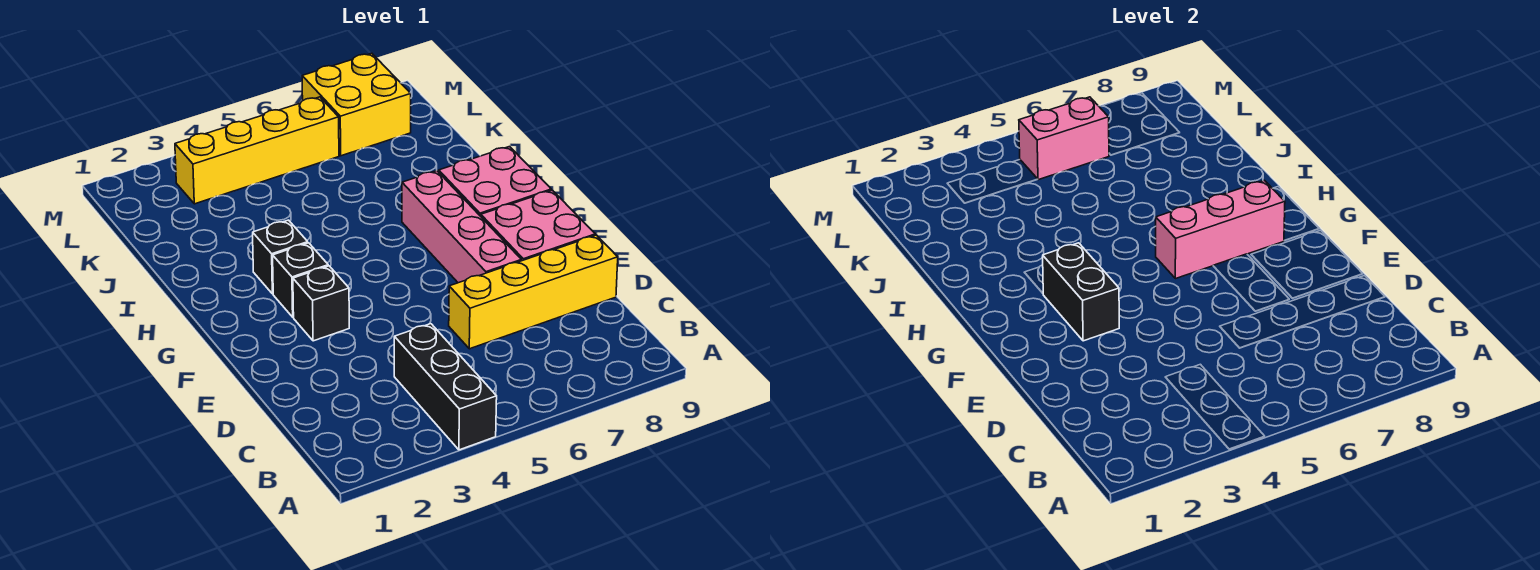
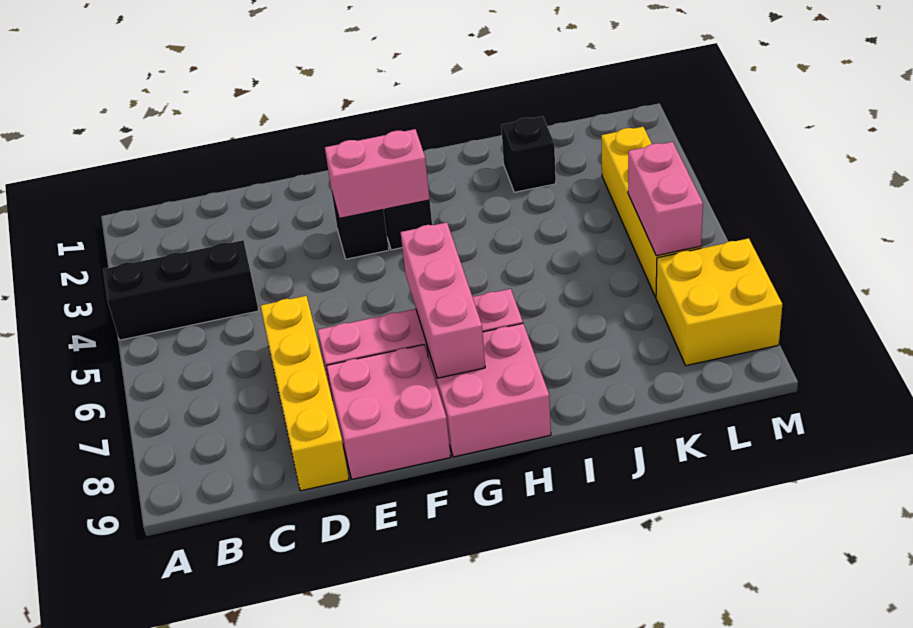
black brick F3:G3 level 2 -> pink brick F3:G3 level 2
black brick H3 level 1 -> black brick J2 level 1

